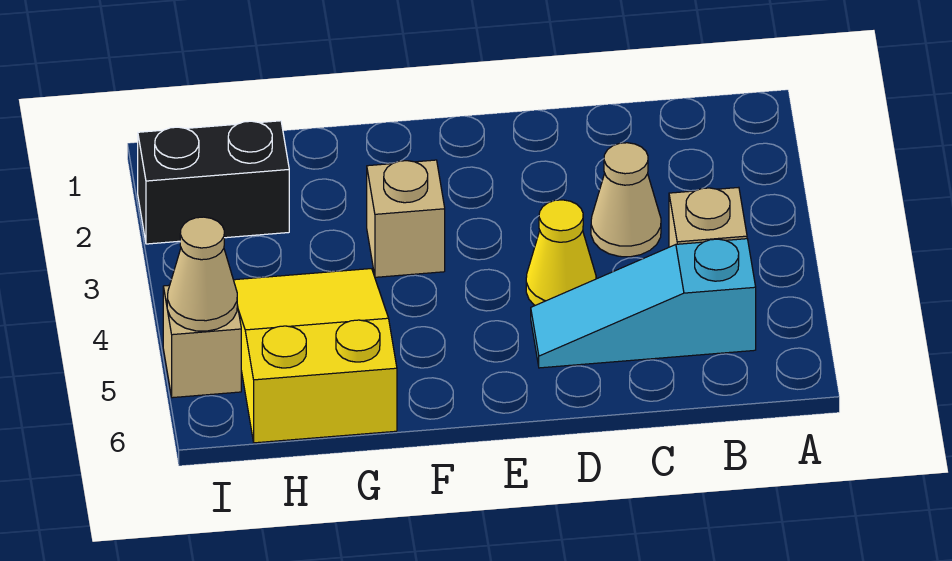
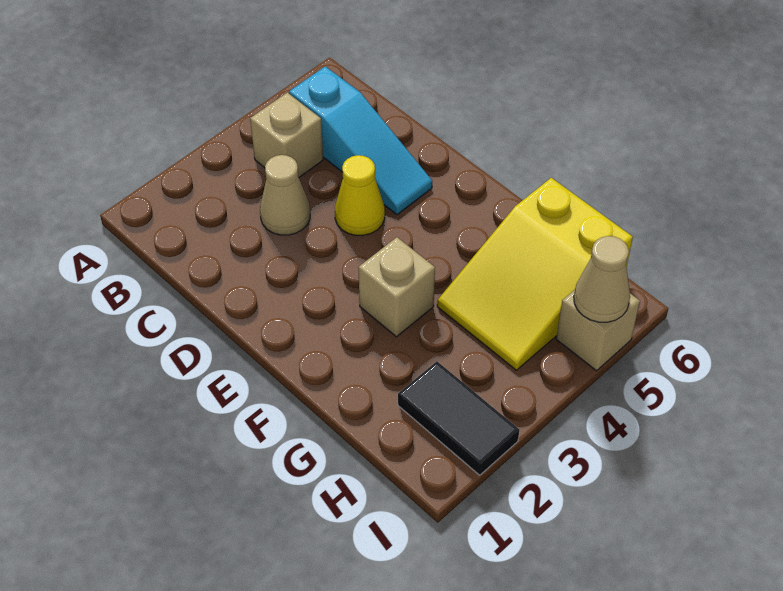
black brick H2:I2 level 1 -> black tile H2:I2 level 1

